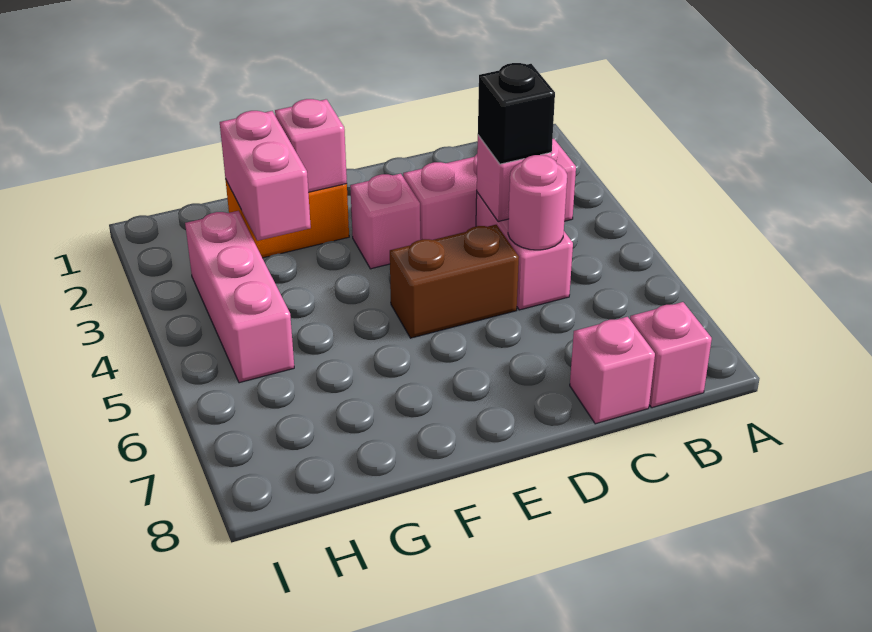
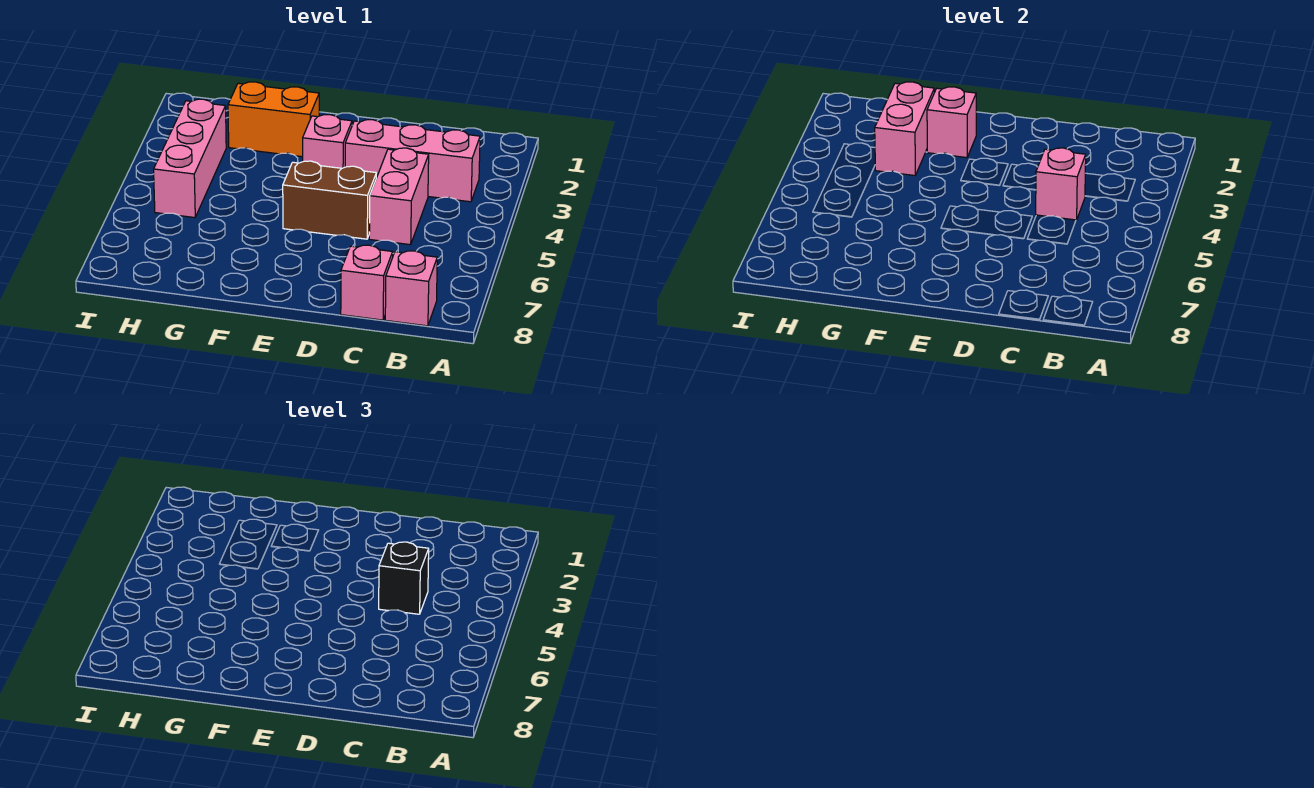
pink round brick C5 level 2 -> none

